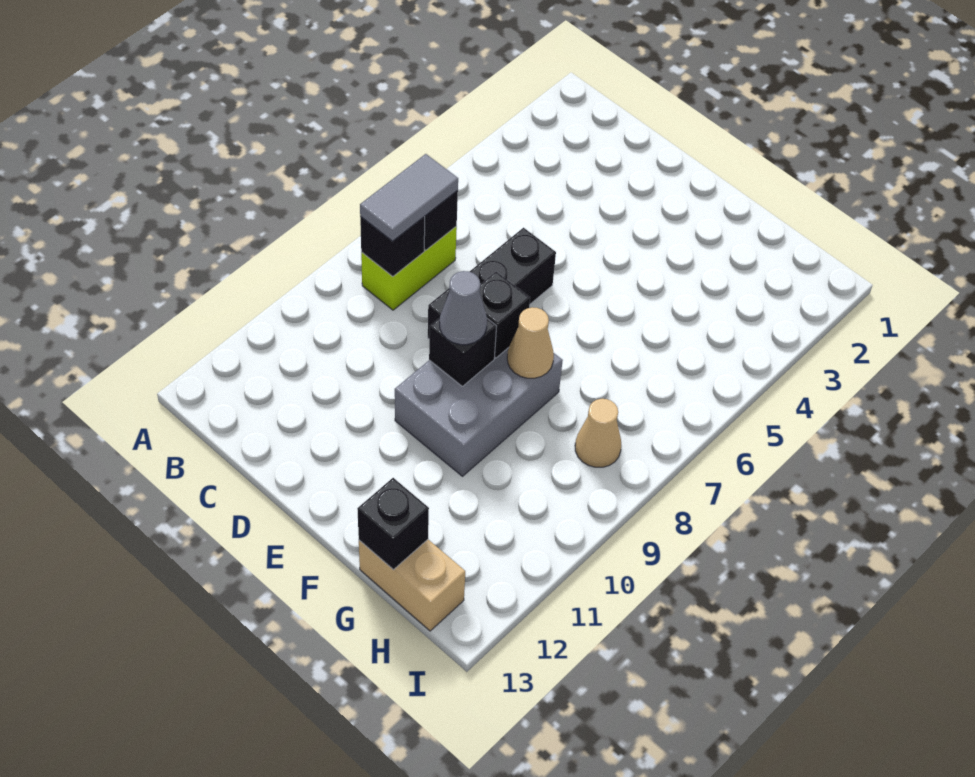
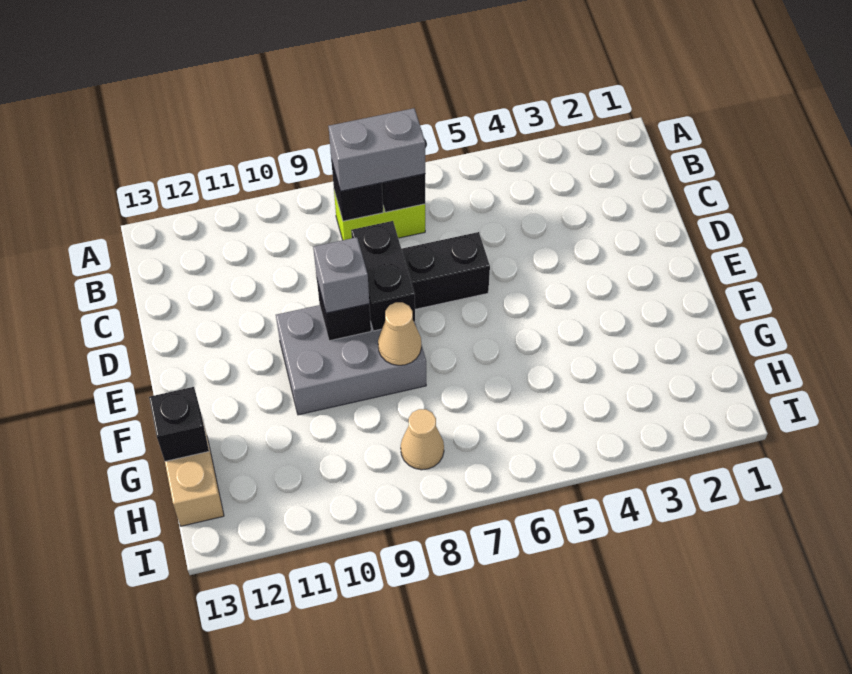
grey tile B7:B8 level 3 -> grey brick B7:B8 level 3
black brick E8 level 2 -> black brick D8:E8 level 2
grey cone E9 level 3 -> grey brick E9 level 3

